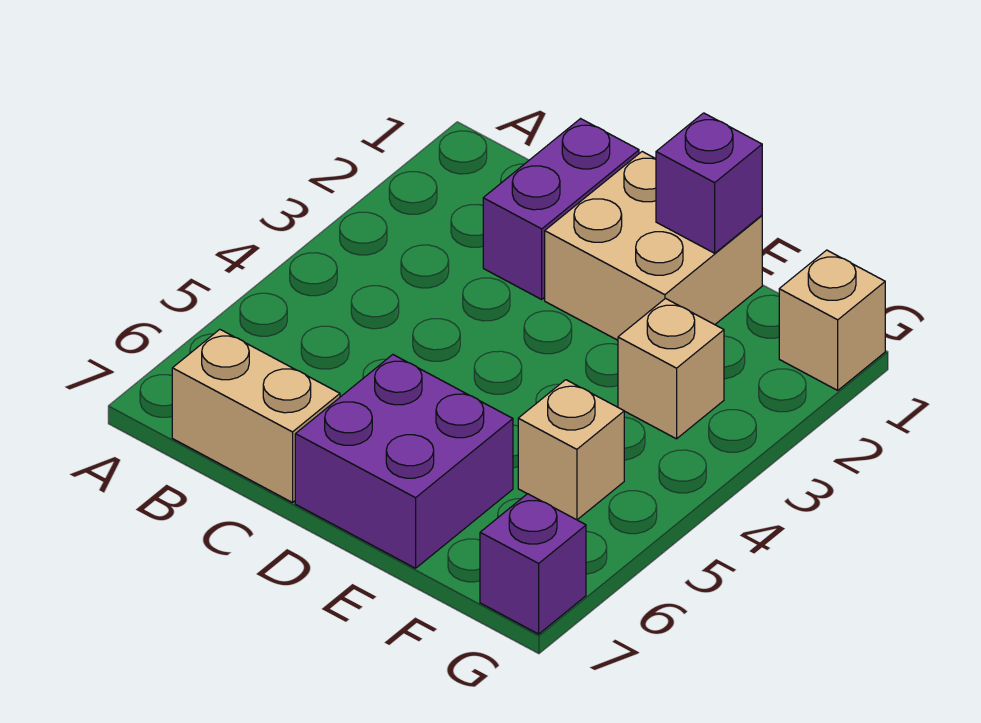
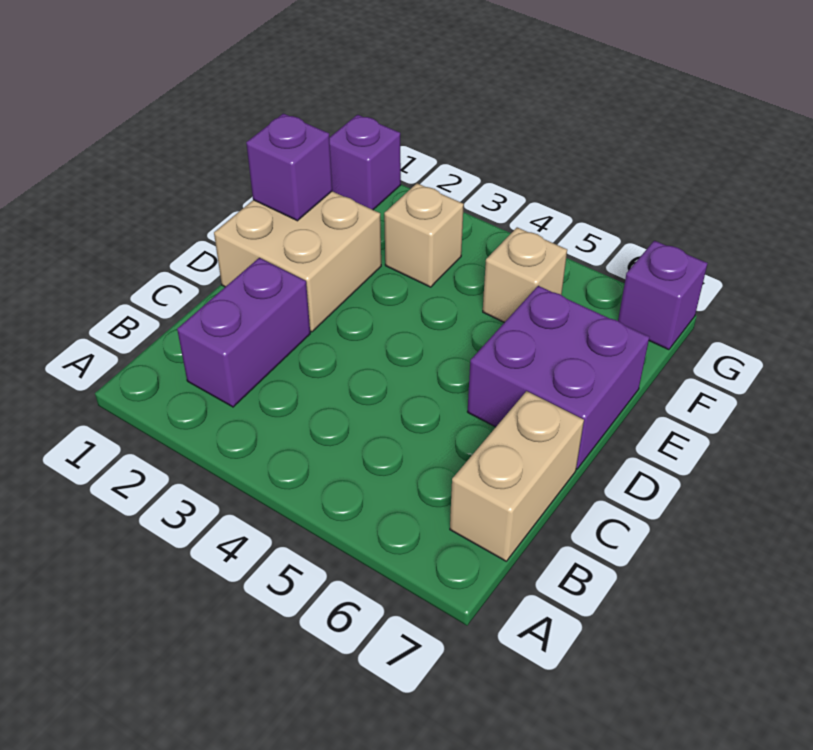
purple brick C1:C2 level 1 -> purple brick B2:C2 level 1
tan brick G1 level 1 -> purple brick G1 level 1

